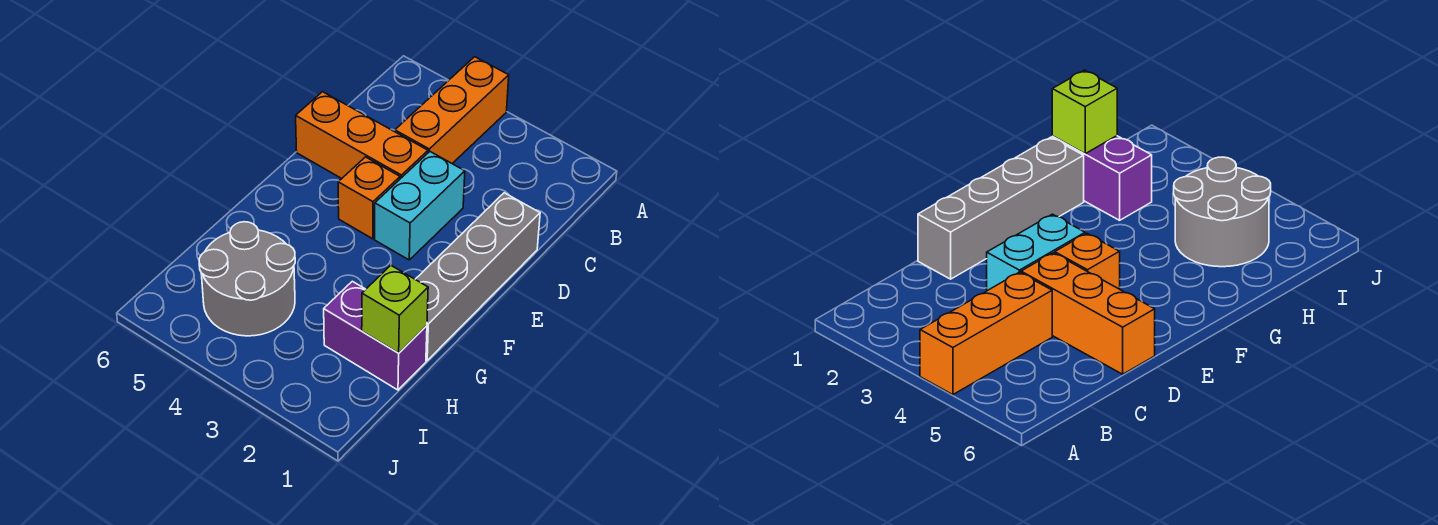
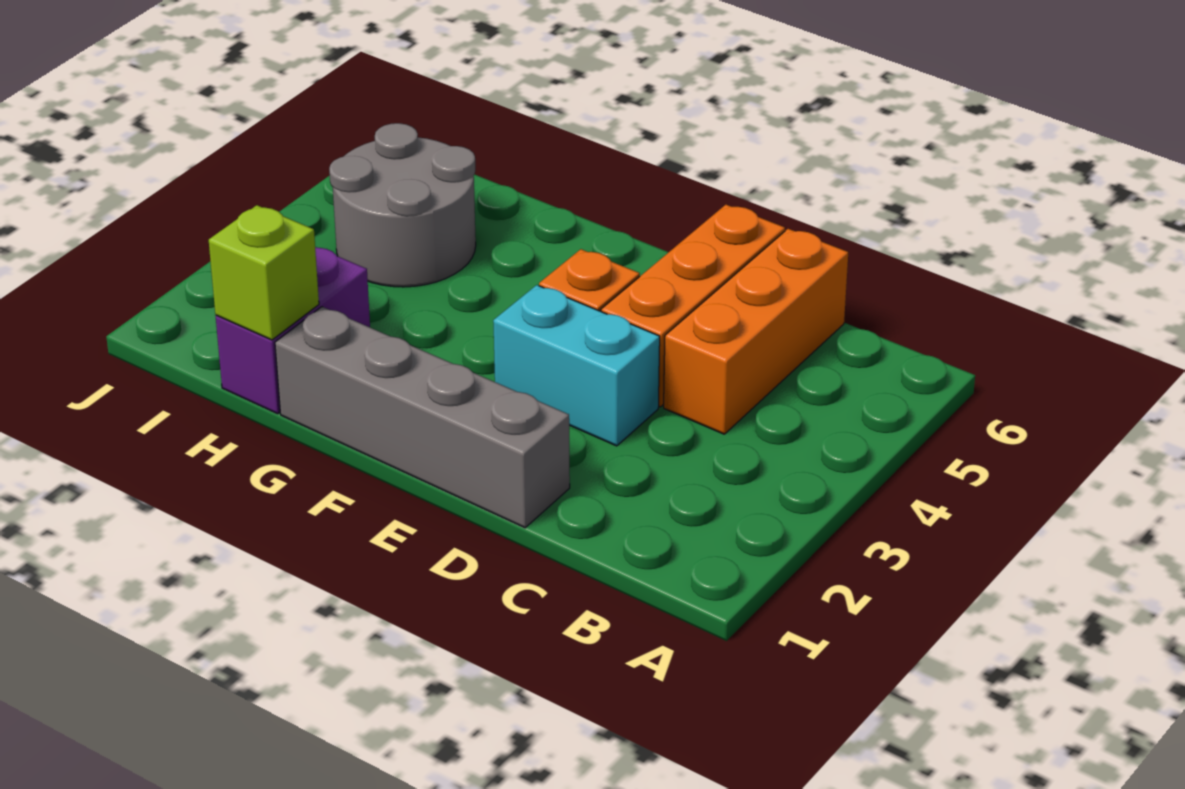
orange brick A4:C4 level 1 -> orange brick C4:C6 level 1

